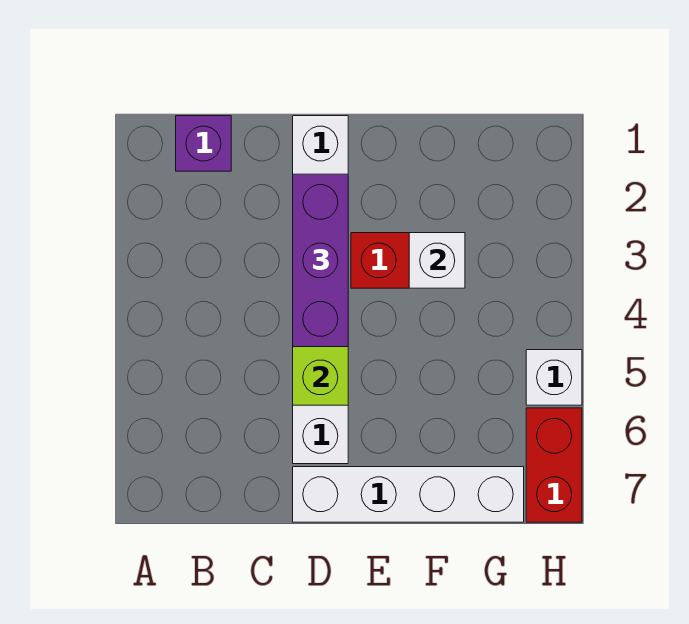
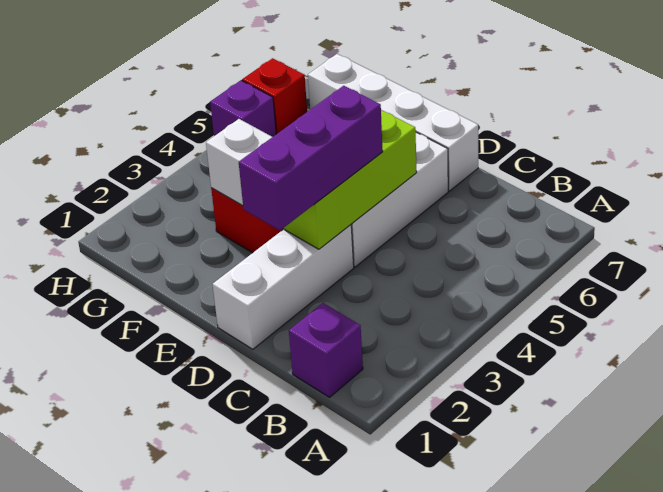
white brick H5 level 1 -> purple brick H5 level 1
red brick H6:H7 level 1 -> red brick H6 level 1

